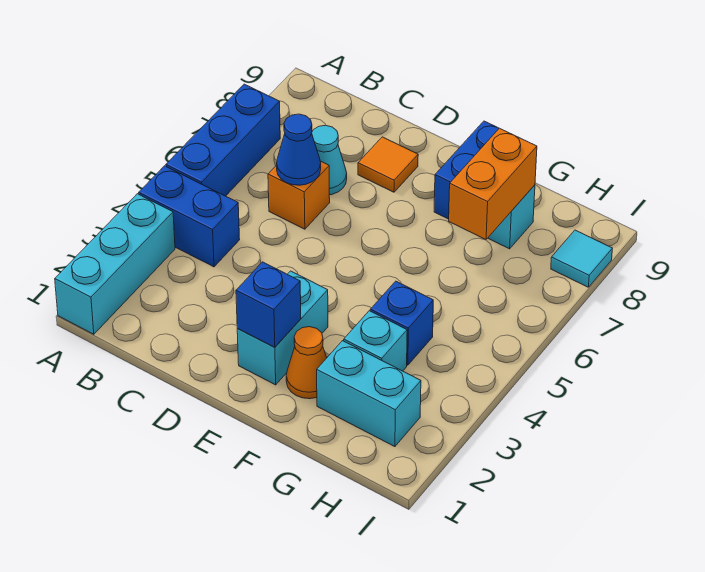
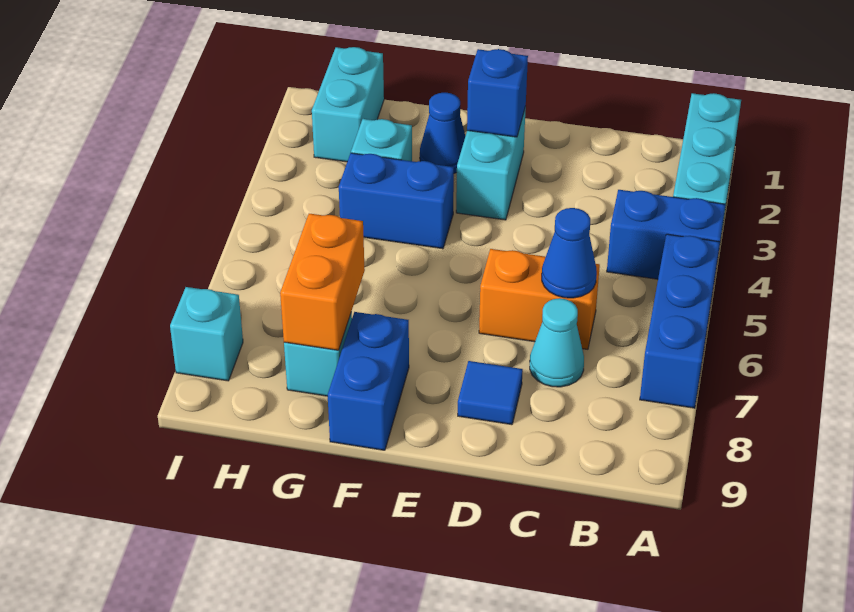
orange brick C6 level 1 -> orange brick C6:D6 level 1
orange tile D8 level 1 -> blue tile D8 level 1
orange cone F2 level 1 -> blue cone F2 level 1
cyan brick G2:H2 level 1 -> cyan brick H1:H2 level 1
blue brick G4 level 1 -> blue brick F4:G4 level 1
cyan tile I8 level 1 -> cyan brick I8 level 1

